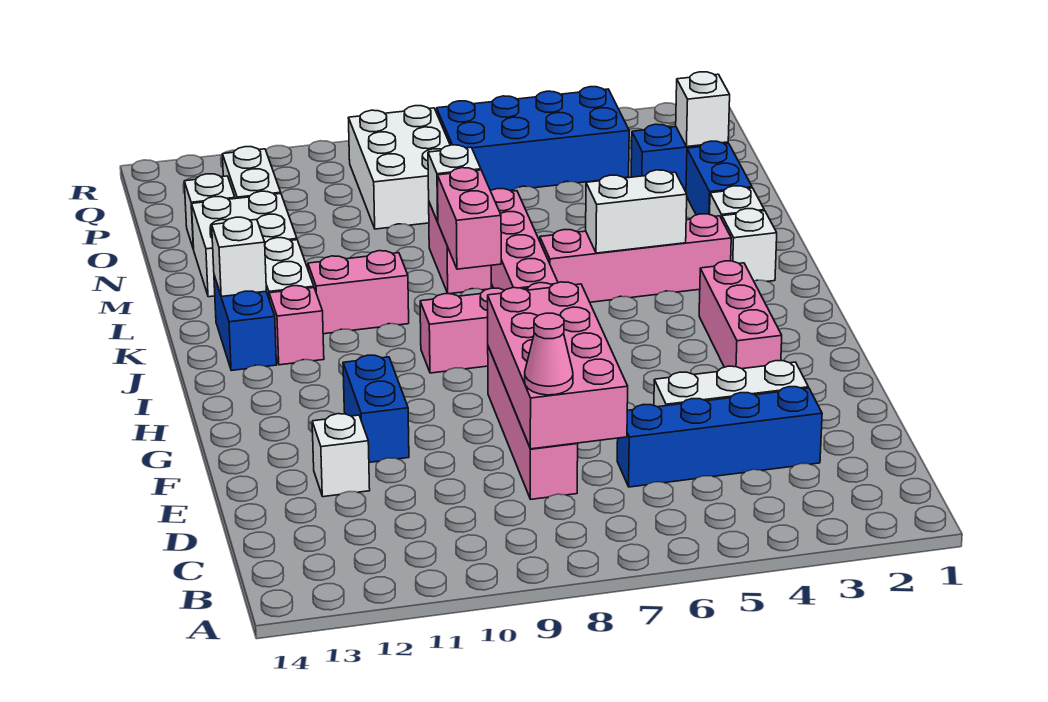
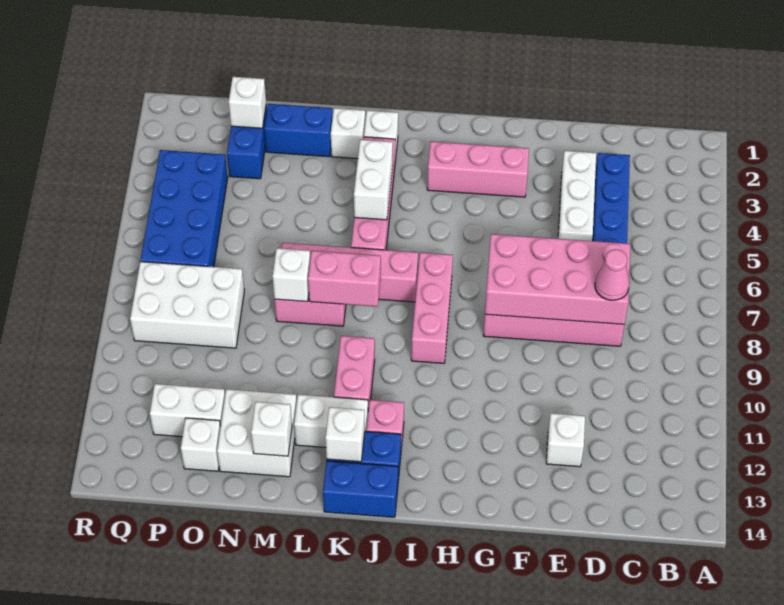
blue brick F11:G11 level 1 -> blue brick J14:K14 level 1
none -> white brick M13 level 2

